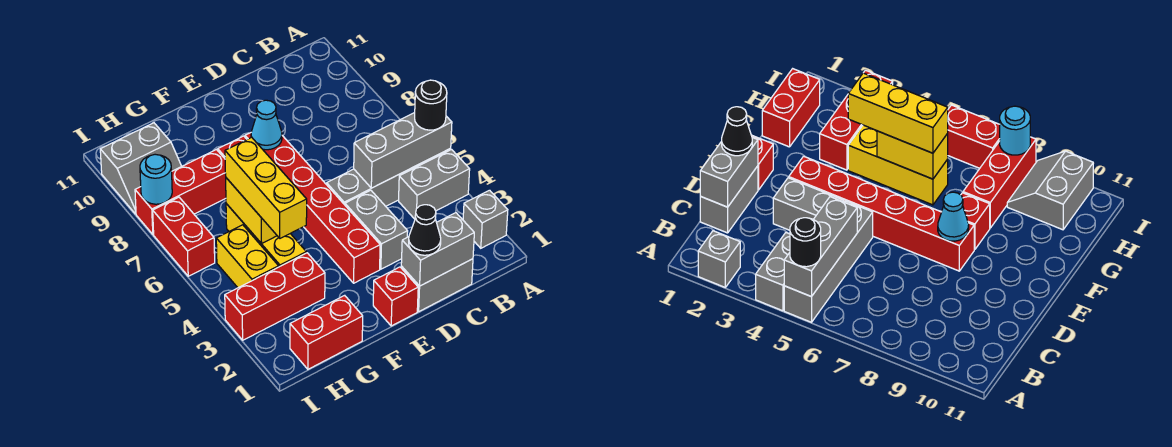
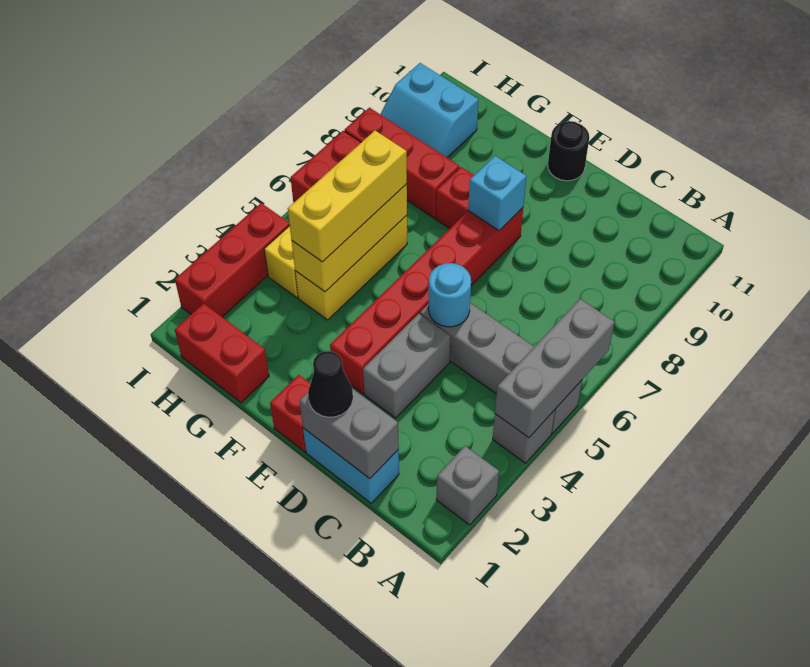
grey brick A4:B4 level 1 -> grey brick A4 level 1
grey brick A5:C5 level 2 -> grey brick A4:A6 level 2
black round brick A5 level 3 -> black round brick E11 level 1
grey brick C1:D1 level 1 -> cyan brick C1:D1 level 1
cyan cone E8 level 2 -> cyan brick E8 level 2
red brick G3:I3 level 1 -> red brick I2:I4 level 1
yellow brick G5:G6 level 2 -> yellow brick G4:G6 level 2
grey slope H9:I10 level 1 top 10 -> cyan slope H9:I10 level 1 top 10
cyan round brick I8 level 2 -> cyan round brick D5 level 2

